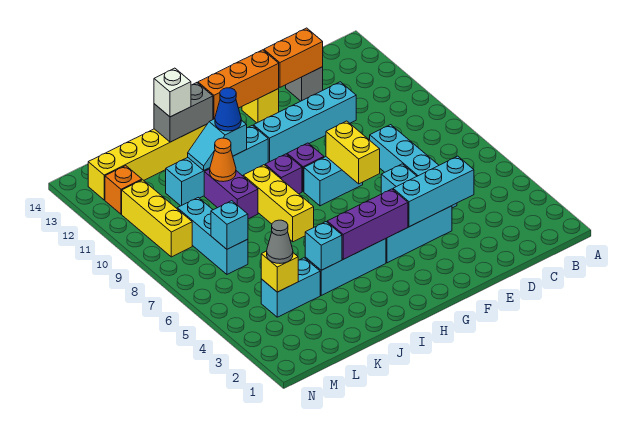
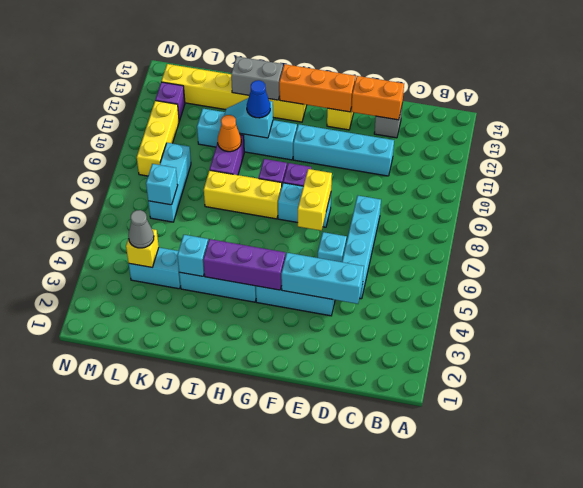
yellow brick I7:I9 level 1 -> yellow brick H8:J8 level 1
white brick J13 level 3 -> none
orange brick M12 level 1 -> purple brick M12 level 1

